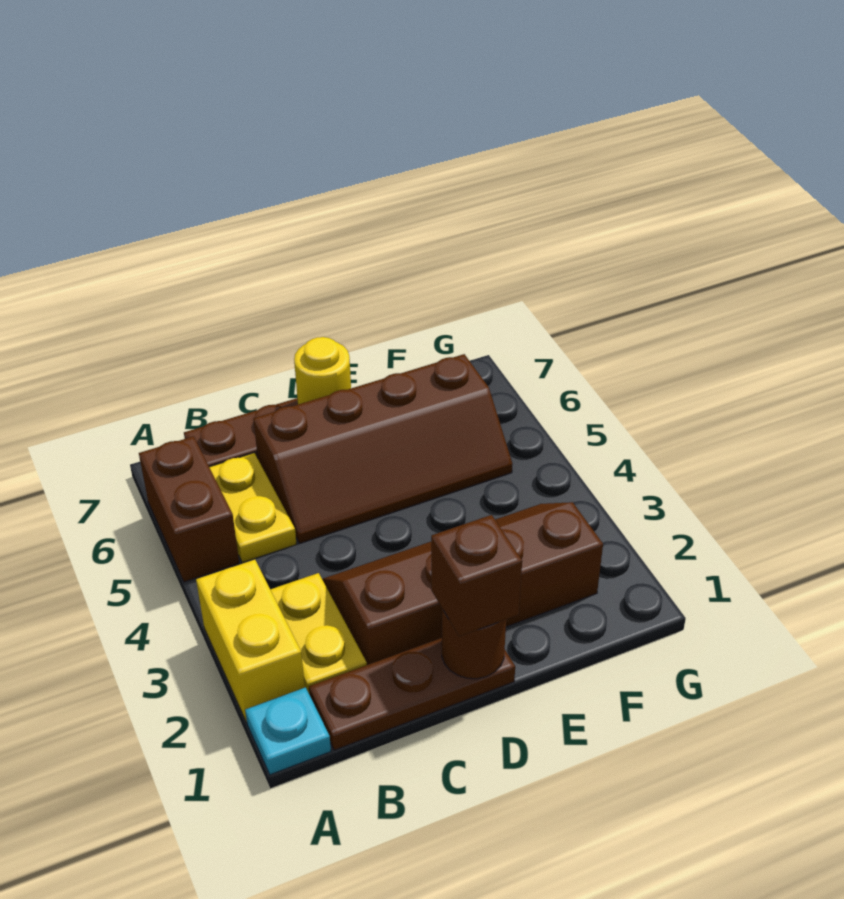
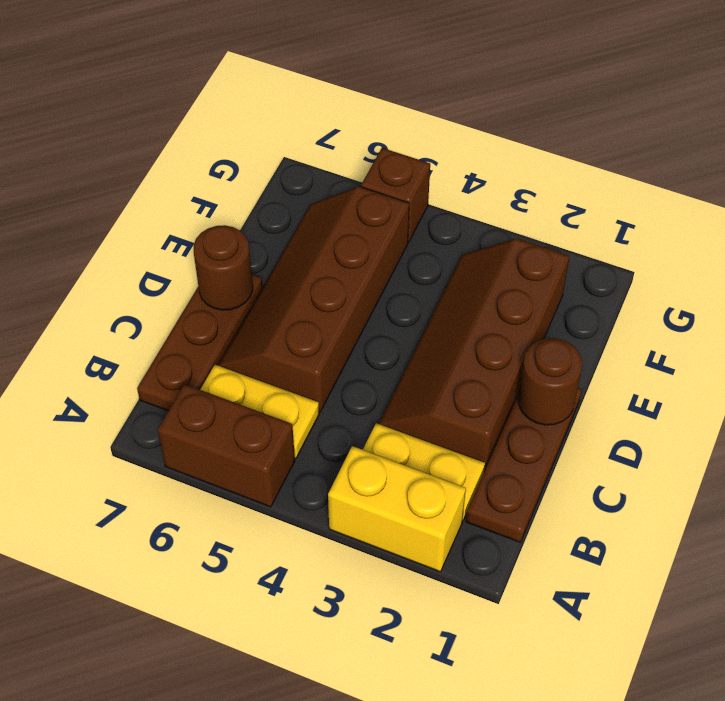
cyan plate A1 level 1 -> none
brown slope C5:F6 level 1 top 6 -> brown slope C5:F6 level 1 top 5
brown brick D1 level 3 -> brown brick G5 level 1
yellow round brick D7 level 2 -> brown round brick D7 level 2

